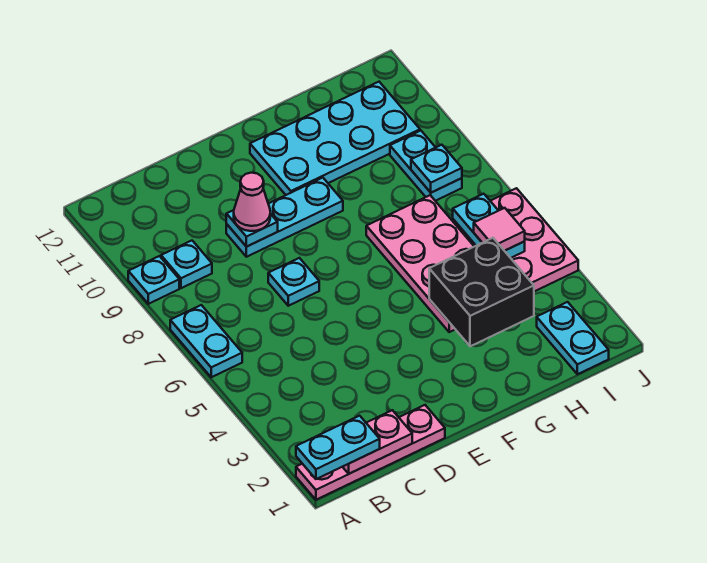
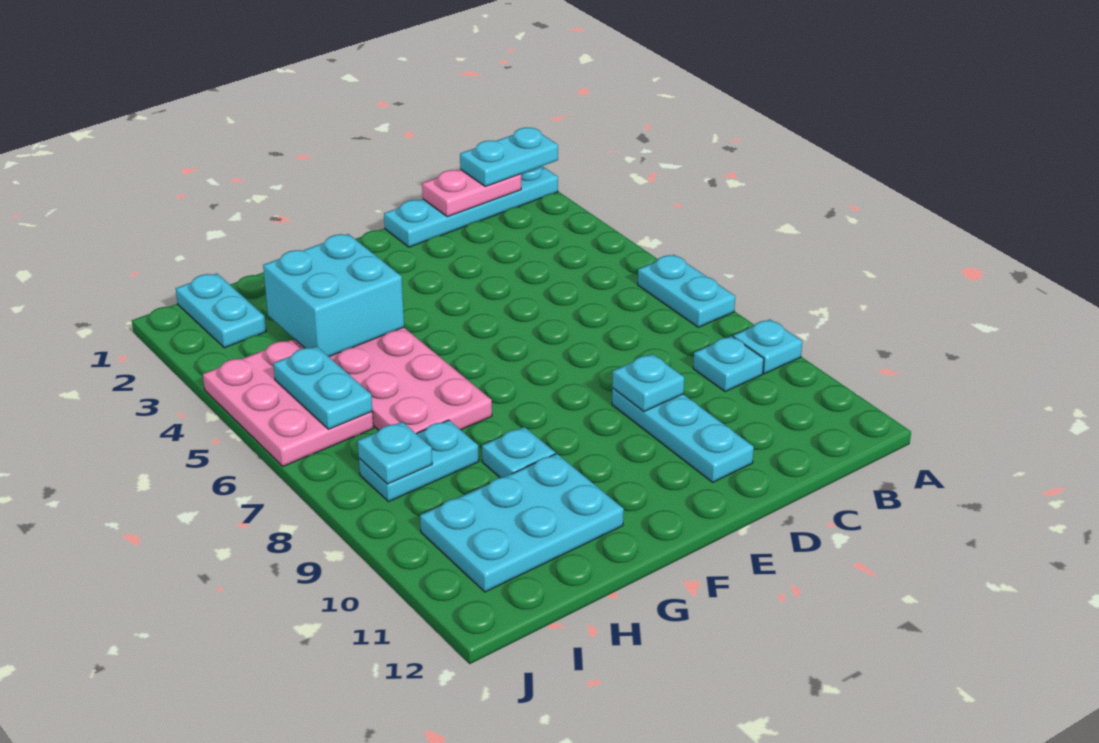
pink plate A1:D1 level 1 -> cyan plate A1:D1 level 1
cyan plate D7 level 1 -> cyan plate G9 level 1
cyan plate D9:F9 level 1 -> cyan plate D9:D11 level 1
pink cone D9 level 3 -> none
cyan plate F10:I11 level 1 -> cyan plate G10:I11 level 1
black brick G3:H4 level 2 -> cyan brick G3:H4 level 2
pink tile I5 level 3 -> none
cyan plate I8:I9 level 1 -> cyan plate H8:I8 level 1

